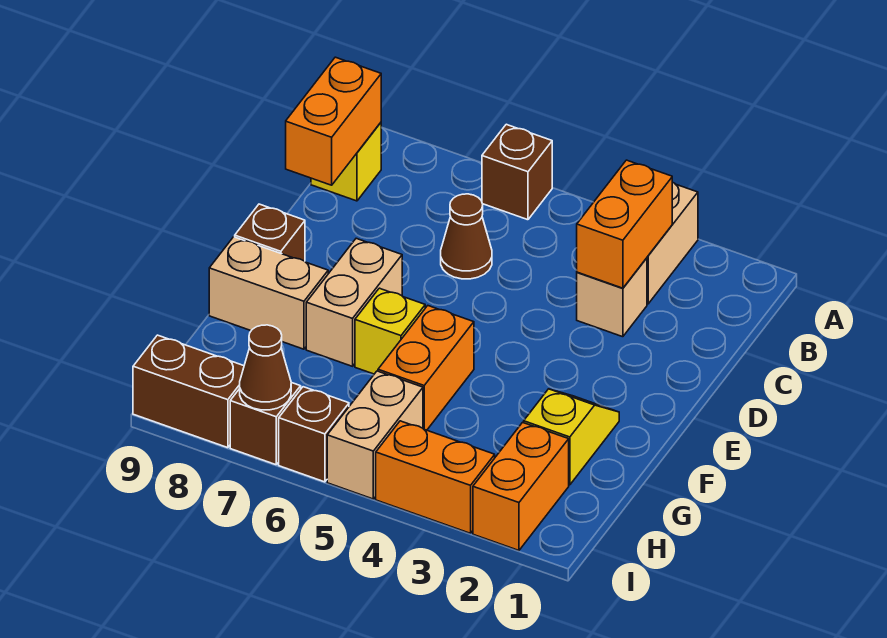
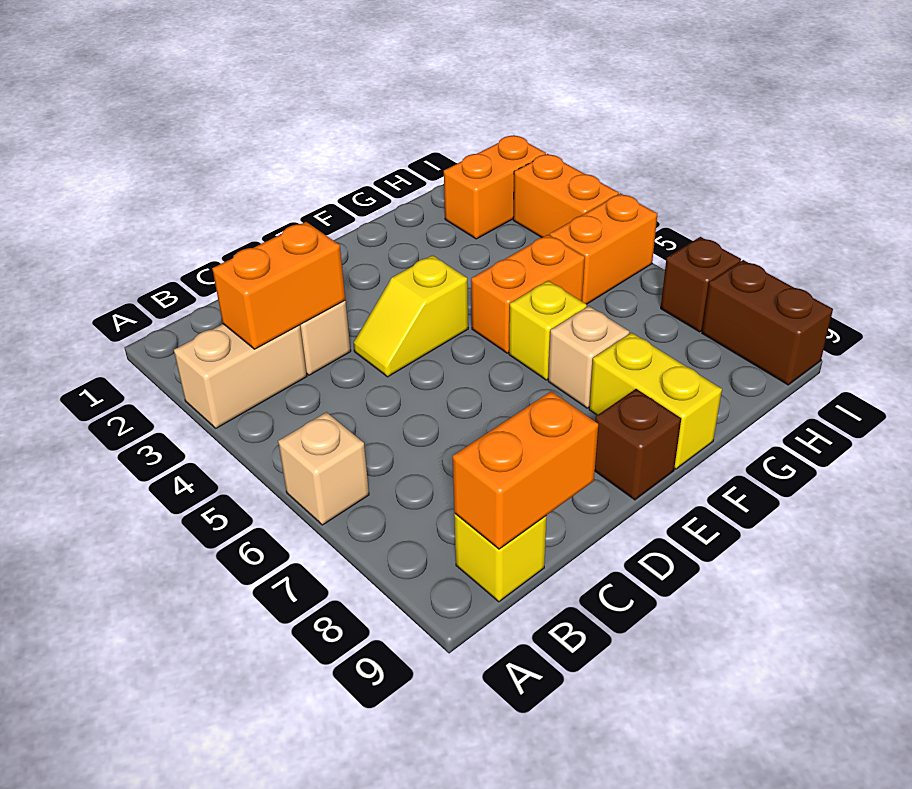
brown brick A6 level 1 -> tan brick A6 level 1
brown cone C6 level 1 -> none
tan brick E7:F7 level 1 -> tan brick F7 level 1
yellow slope F2:G2 level 1 top G -> yellow slope D4:E4 level 1 top E
tan brick F8:F9 level 1 -> yellow brick F8:F9 level 1
tan brick H5:I5 level 1 -> orange brick H5:I5 level 1
brown brick I6 level 1 -> none
brown cone I7 level 2 -> none

